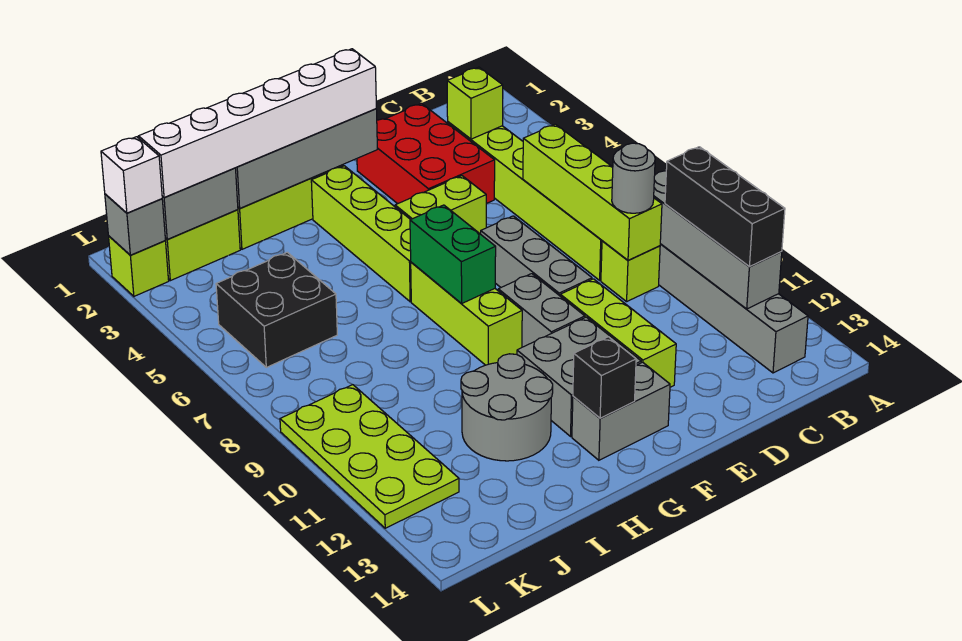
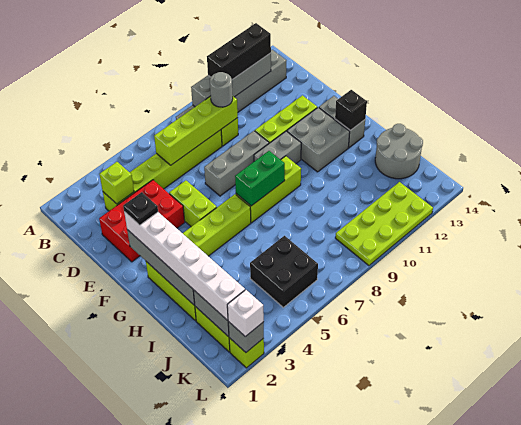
none -> black plate F2 level 4
grey round brick H11:I12 level 1 -> grey round brick I13:J14 level 1

